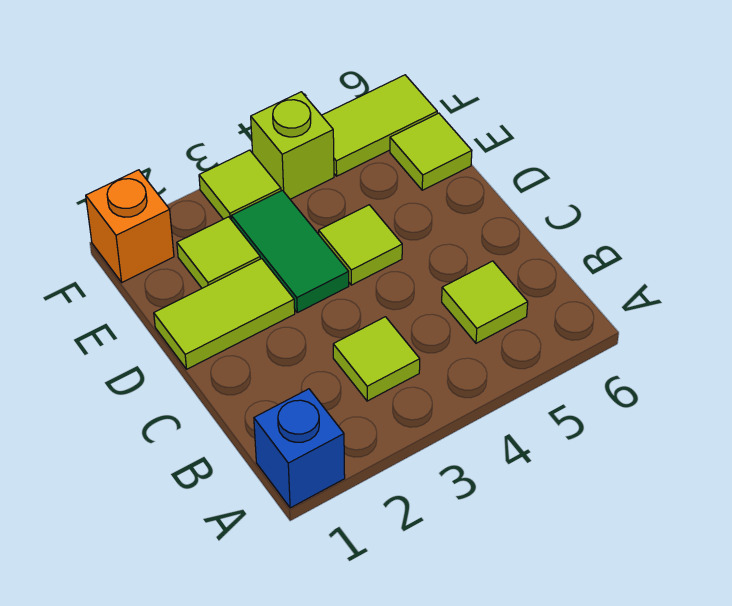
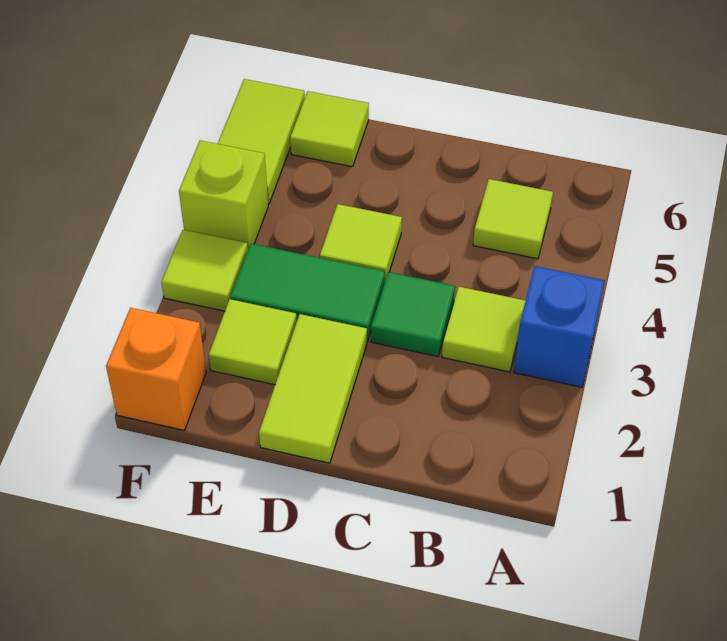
blue brick A1 level 1 -> blue brick A3 level 1
none -> green tile C3 level 1

